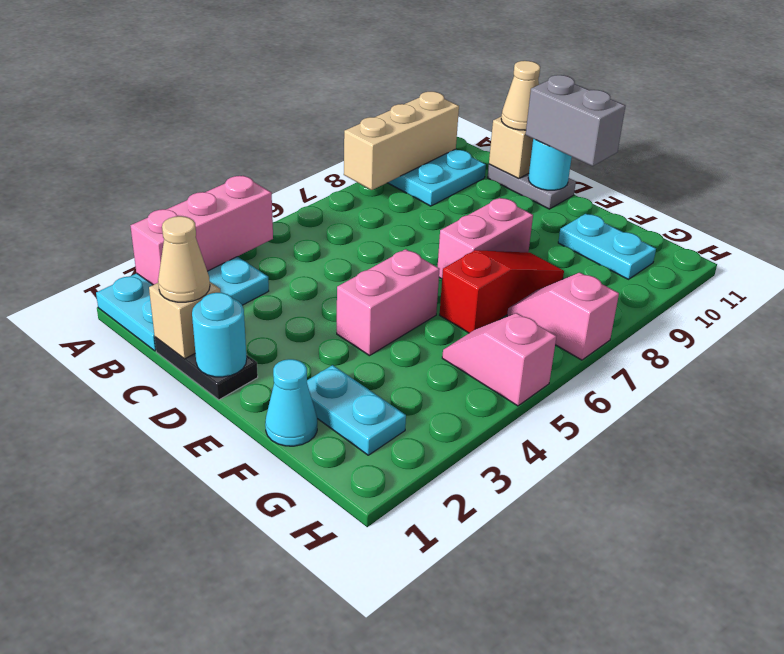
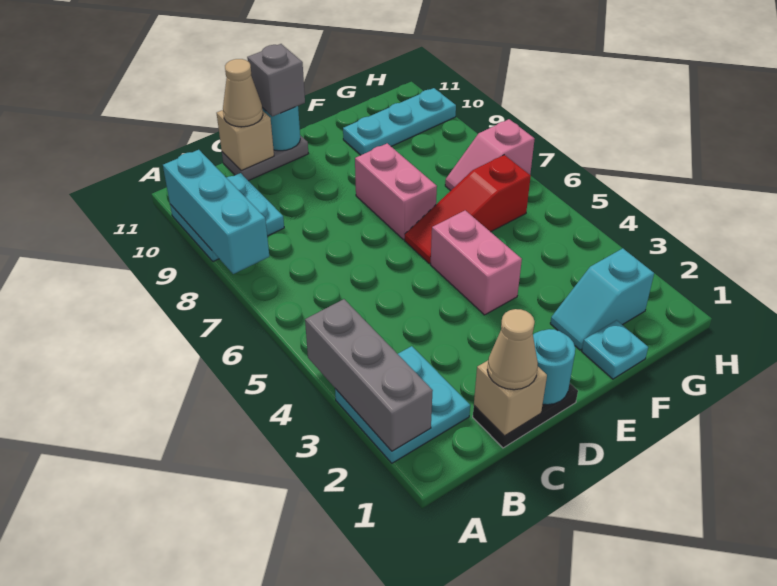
cyan plate A1:B3 level 1 -> cyan plate A2:B3 level 1
pink brick A2:A4 level 2 -> grey brick A2:A4 level 2
tan brick A8:A10 level 2 -> cyan brick A8:A10 level 2
grey brick D11:E11 level 3 -> grey brick D11 level 3
cyan cone F1 level 1 -> cyan plate F1 level 1
cyan plate F2:G2 level 1 -> cyan slope F2:G2 level 1 top G
red slope F6:F8 level 1 top 6 -> red slope E6:G6 level 1 top G
cyan plate F10:G10 level 1 -> cyan plate F10:H10 level 1
pink slope G5:H5 level 1 top H -> none

